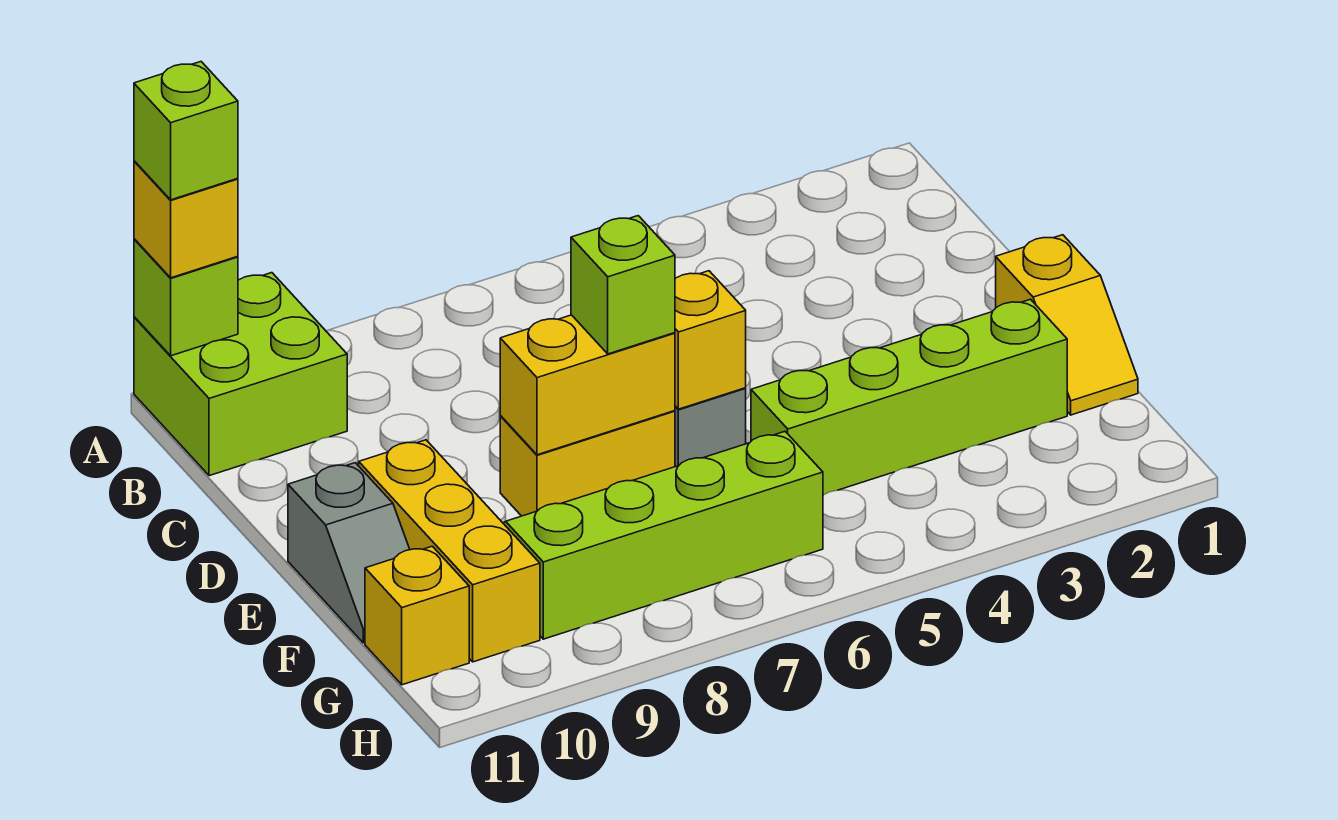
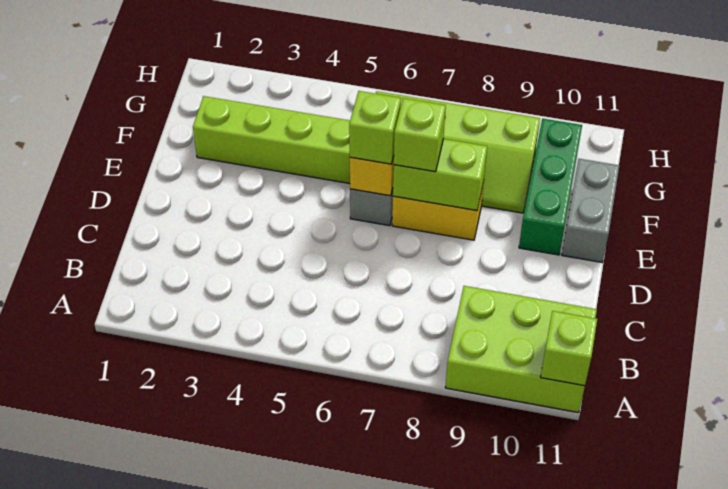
lime brick A10:B11 level 1 -> lime brick A9:B11 level 1
yellow brick A11 level 3 -> none
lime brick A11 level 4 -> lime brick E6 level 3
yellow slope E1:F1 level 1 top E -> none
yellow brick E7:E8 level 2 -> lime brick E7:E8 level 2
yellow brick E10:G10 level 1 -> green brick E10:G10 level 1
grey slope E11:F11 level 1 top E -> grey brick E11:F11 level 1
yellow brick G11 level 1 -> none

